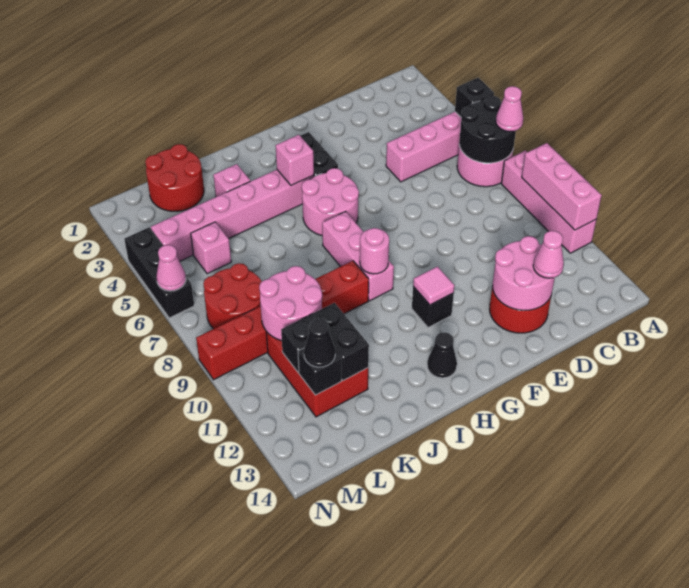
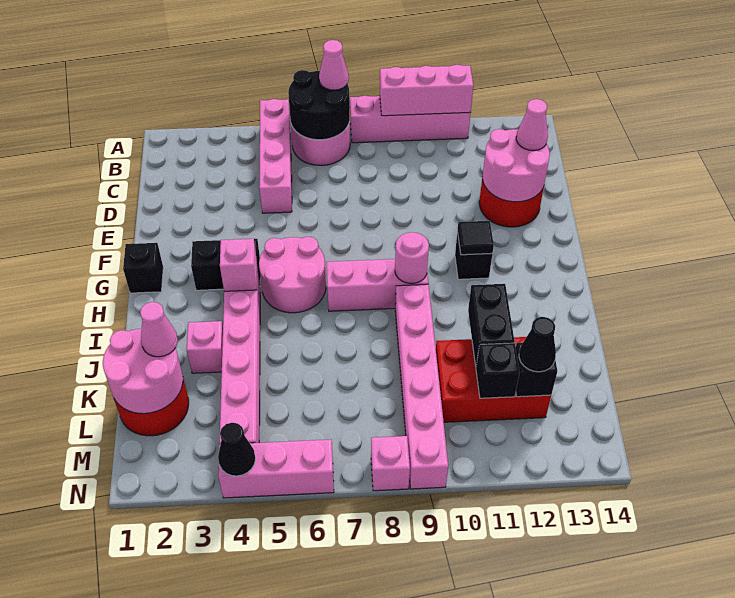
black brick A5 level 2 -> black brick G1 level 1
pink tile G11 level 2 -> black tile G11 level 2
black cone H13 level 1 -> black cone N4 level 2
red brick I9:N9 level 1 -> pink brick I9:N9 level 1
pink round brick K9:L10 level 2 -> pink round brick K1:L2 level 2
black brick K11:K12 level 2 -> black brick J11:K11 level 2
pink brick L5 level 1 -> pink brick N8 level 1
red round brick L7:M8 level 1 -> none
black brick N4:N6 level 1 -> pink brick N4:N6 level 1
pink cone N6 level 2 -> pink cone K2 level 3

